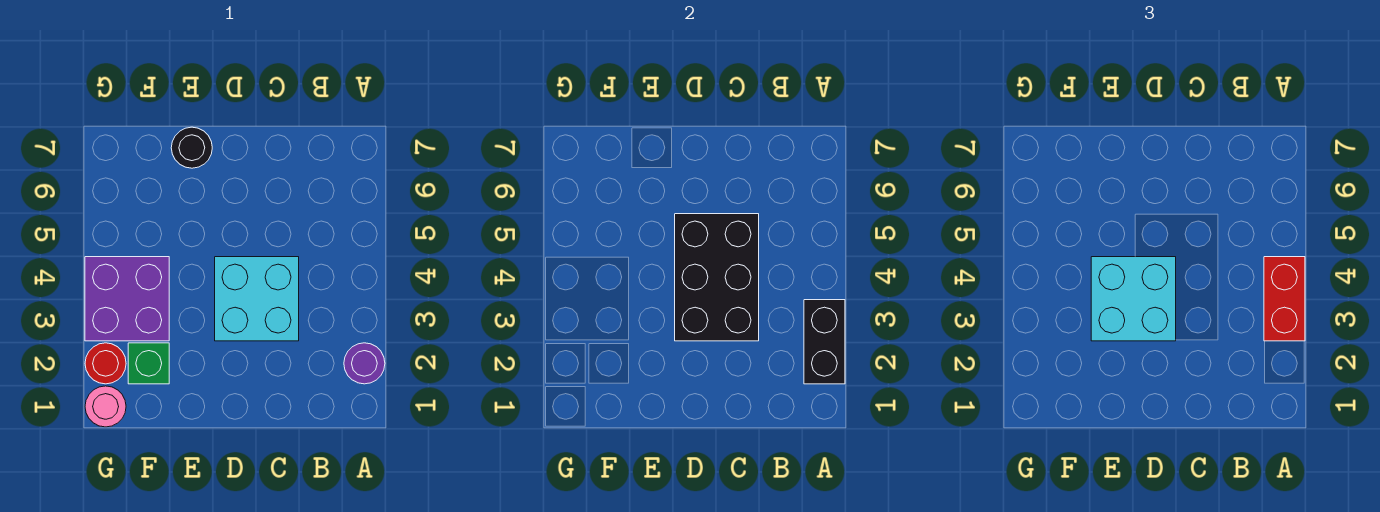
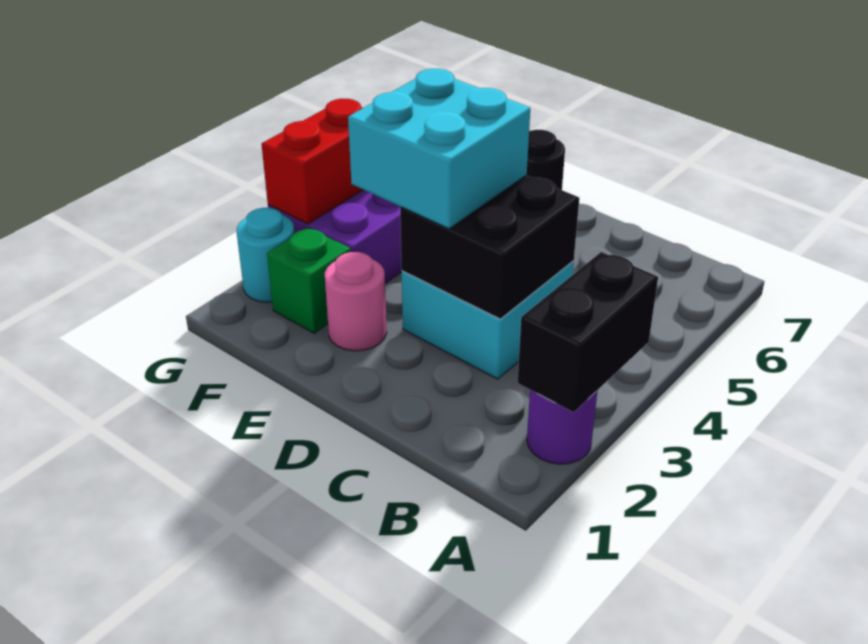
red brick A3:A4 level 3 -> red brick G3:G4 level 2
black brick C3:D5 level 2 -> black brick C3:D4 level 2
pink round brick G1 level 1 -> pink round brick E2 level 1
red round brick G2 level 1 -> cyan round brick G2 level 1

